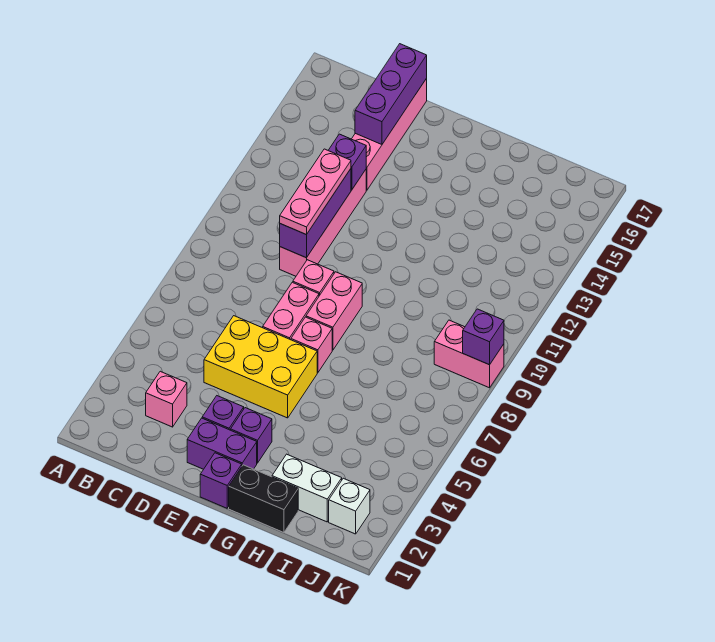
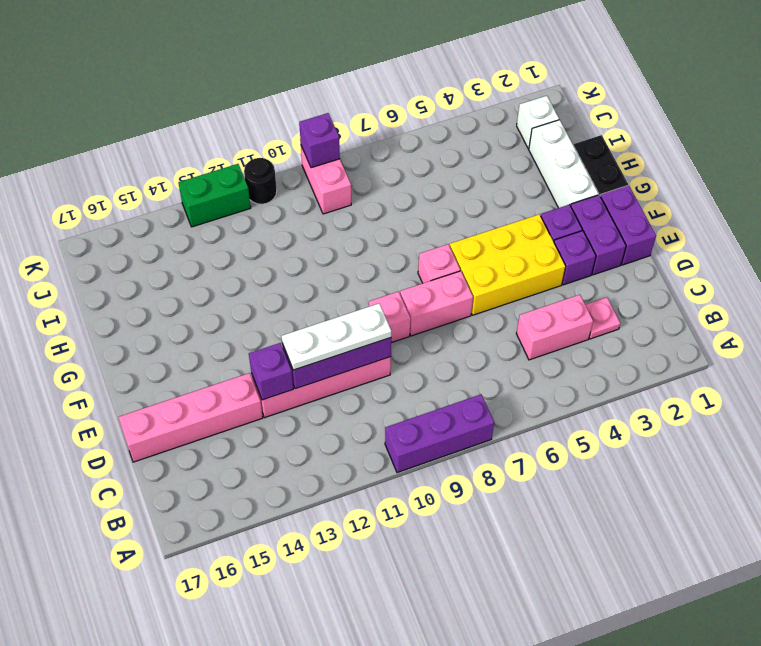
pink brick C3 level 1 -> pink plate C3 level 1
yellow brick D5:F6 level 1 -> yellow brick E4:F6 level 1
pink plate D10:D12 level 3 -> white plate D10:D12 level 3
purple brick D15:D17 level 2 -> purple brick A8:A10 level 1
purple brick F1 level 1 -> purple brick E1:F1 level 1
pink brick F8:F9 level 1 -> pink brick C4:C5 level 1
white brick H2:I2 level 1 -> white brick G2:I2 level 1
none -> black round brick K11 level 1
none -> green brick K12:K13 level 1

